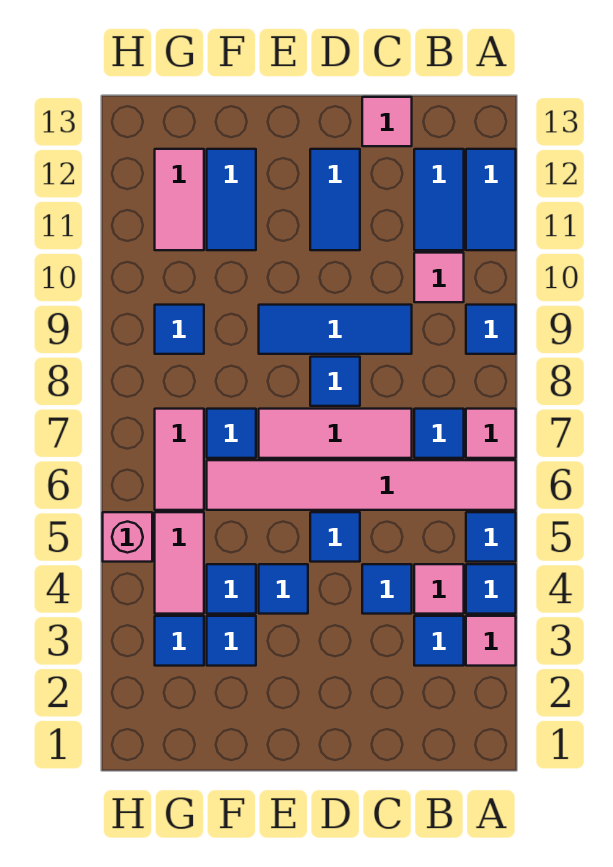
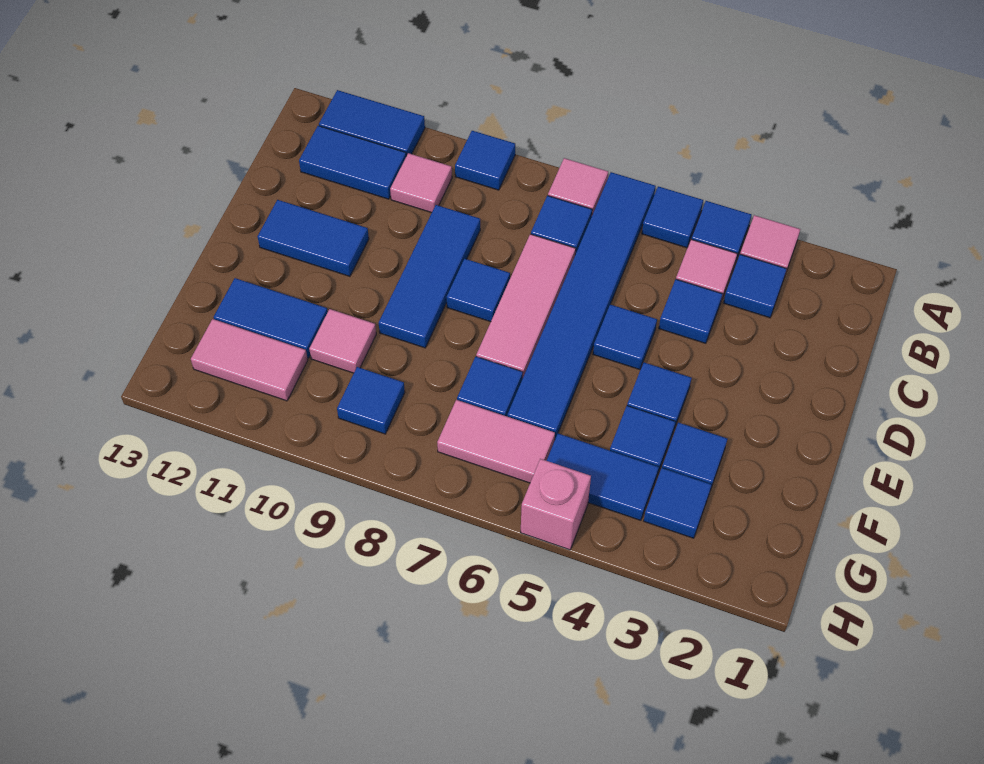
pink tile A6:F6 level 1 -> blue tile A6:F6 level 1
pink tile C13 level 1 -> pink tile F10 level 1
pink tile G4:G5 level 1 -> blue tile G4:G5 level 1

